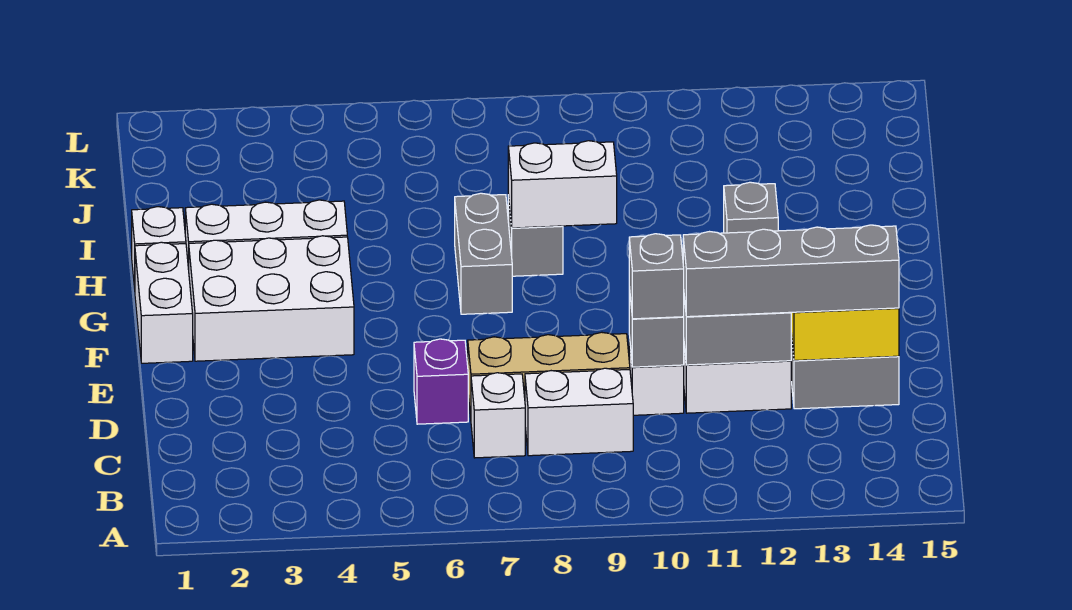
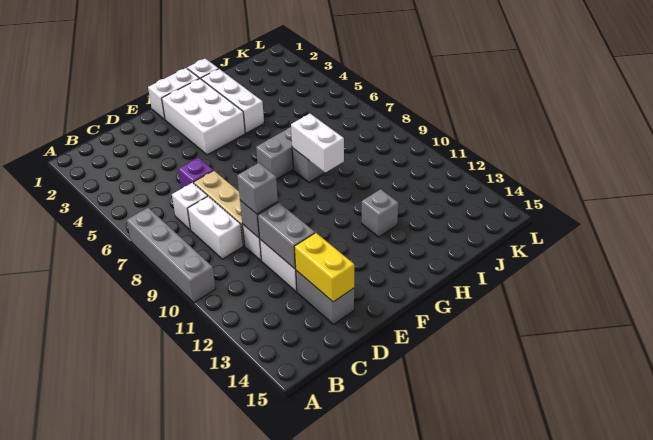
grey brick D11:D14 level 3 -> grey brick A7:A10 level 1

